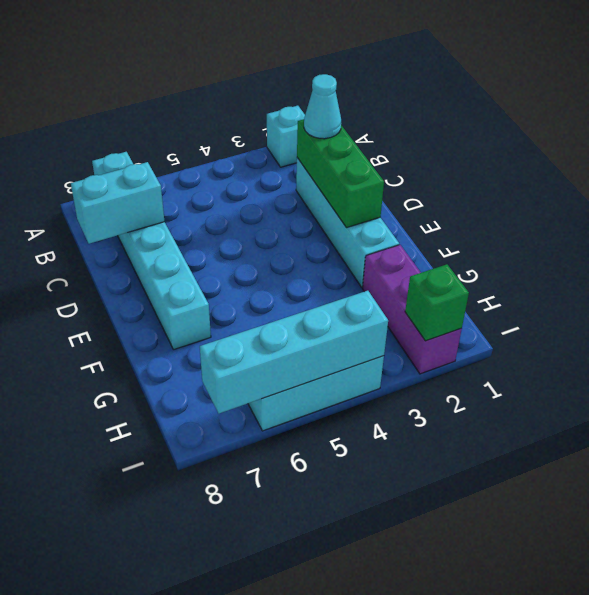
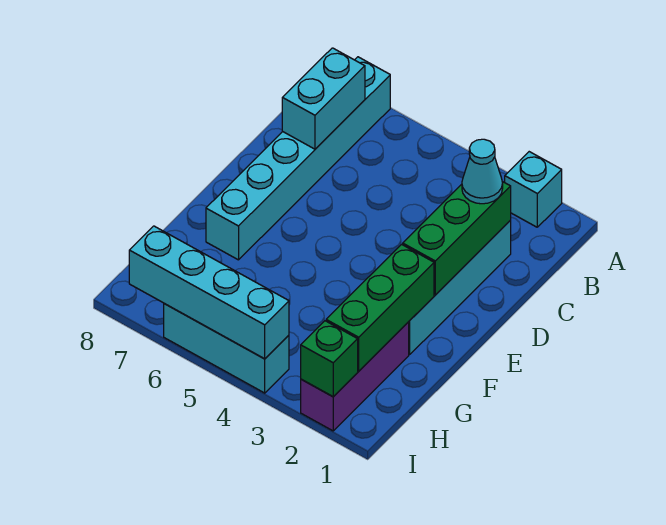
cyan brick C7:C8 level 2 -> cyan brick B7:C7 level 2
none -> green brick F2:H2 level 2

